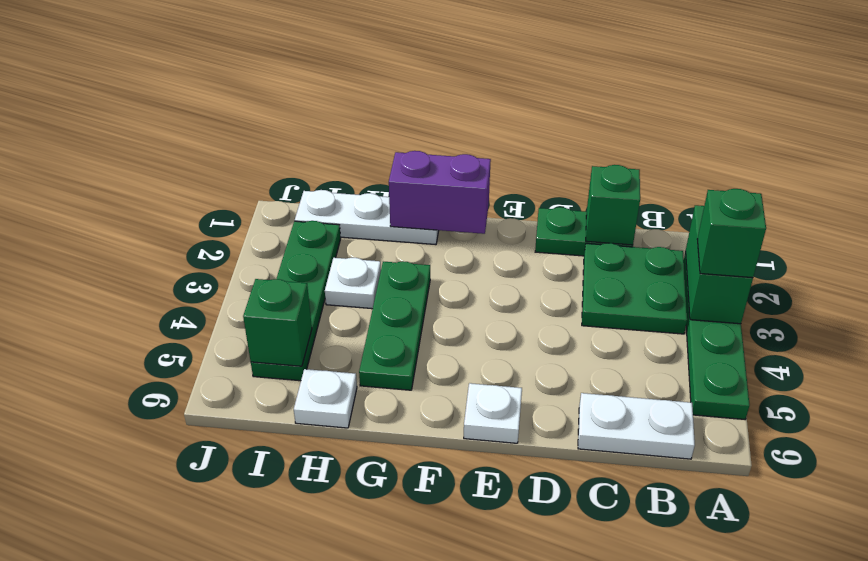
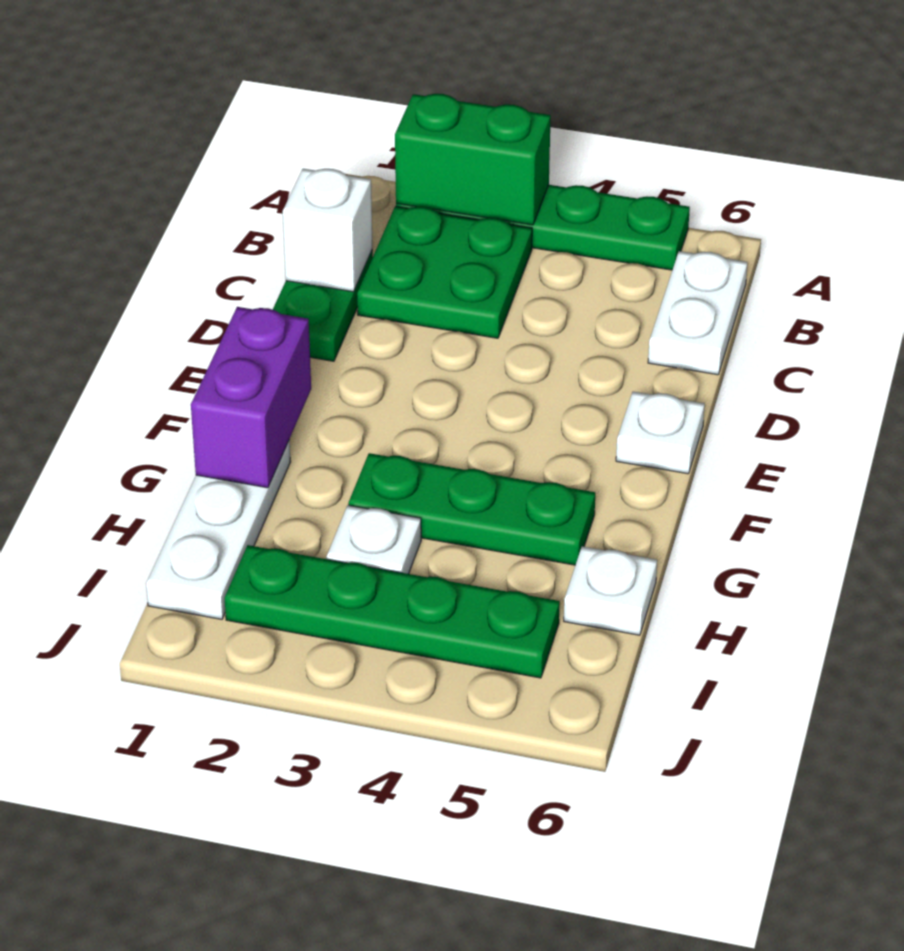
green brick A3 level 3 -> none
green brick C1 level 2 -> white brick C1 level 2
green brick I5 level 2 -> none

